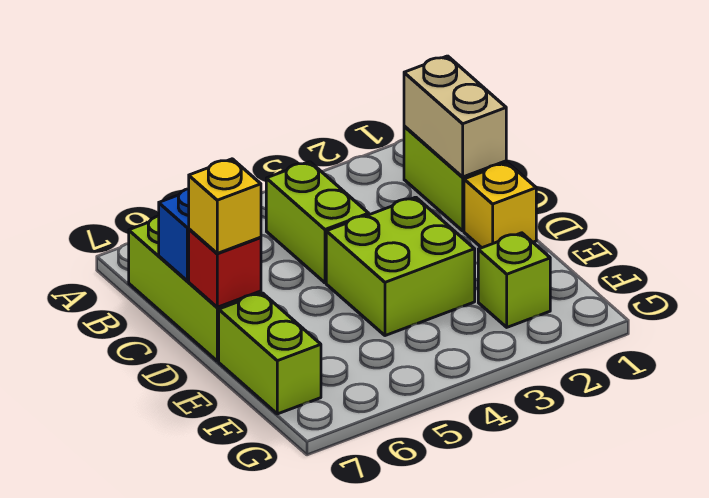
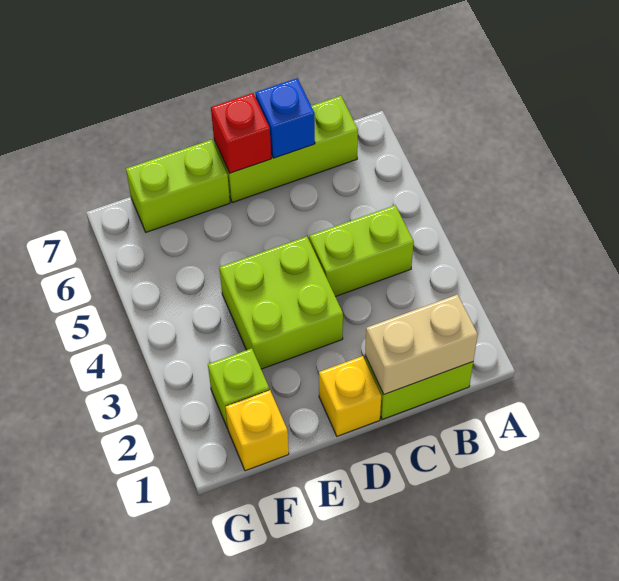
yellow brick D7 level 3 -> yellow brick F1 level 1

